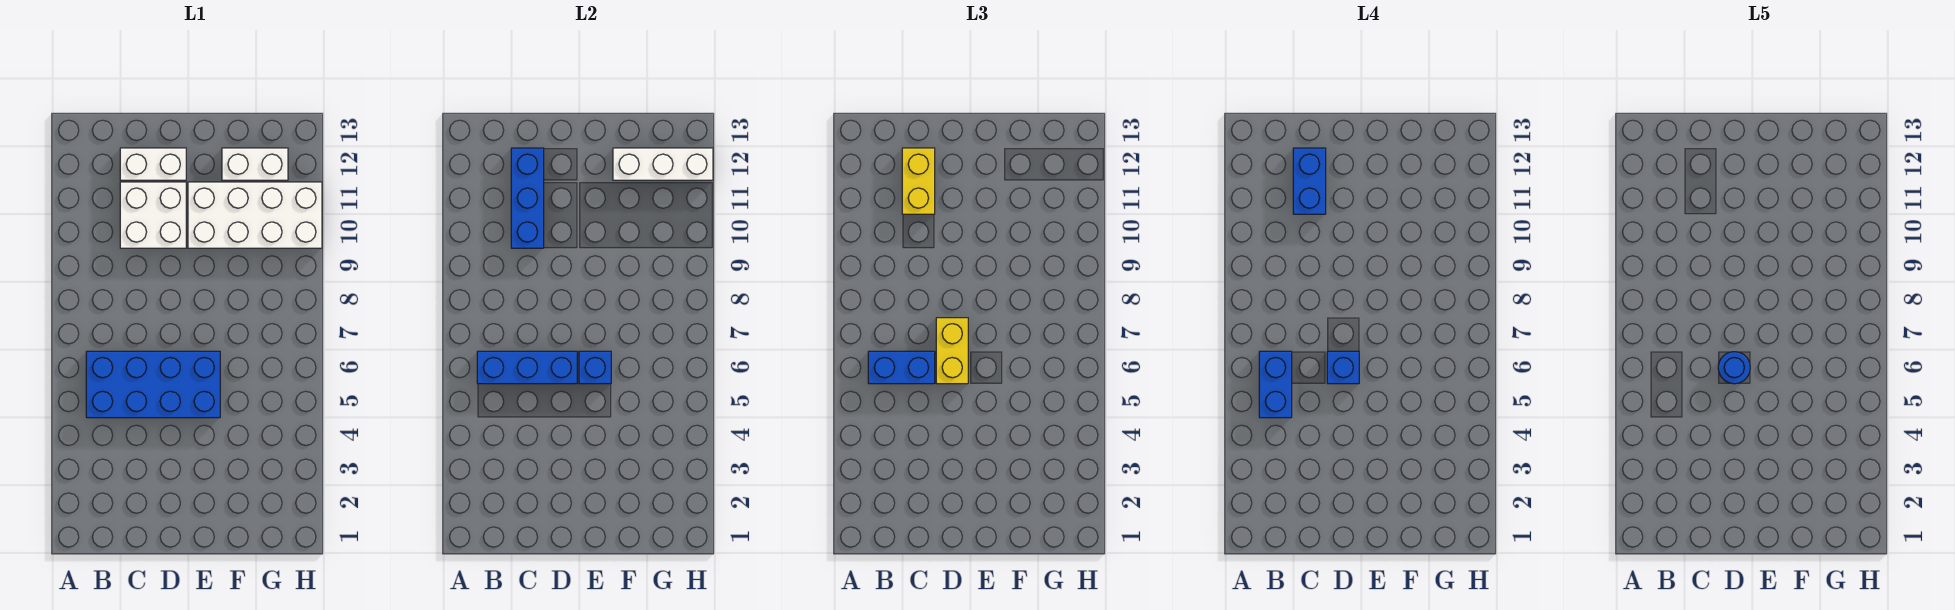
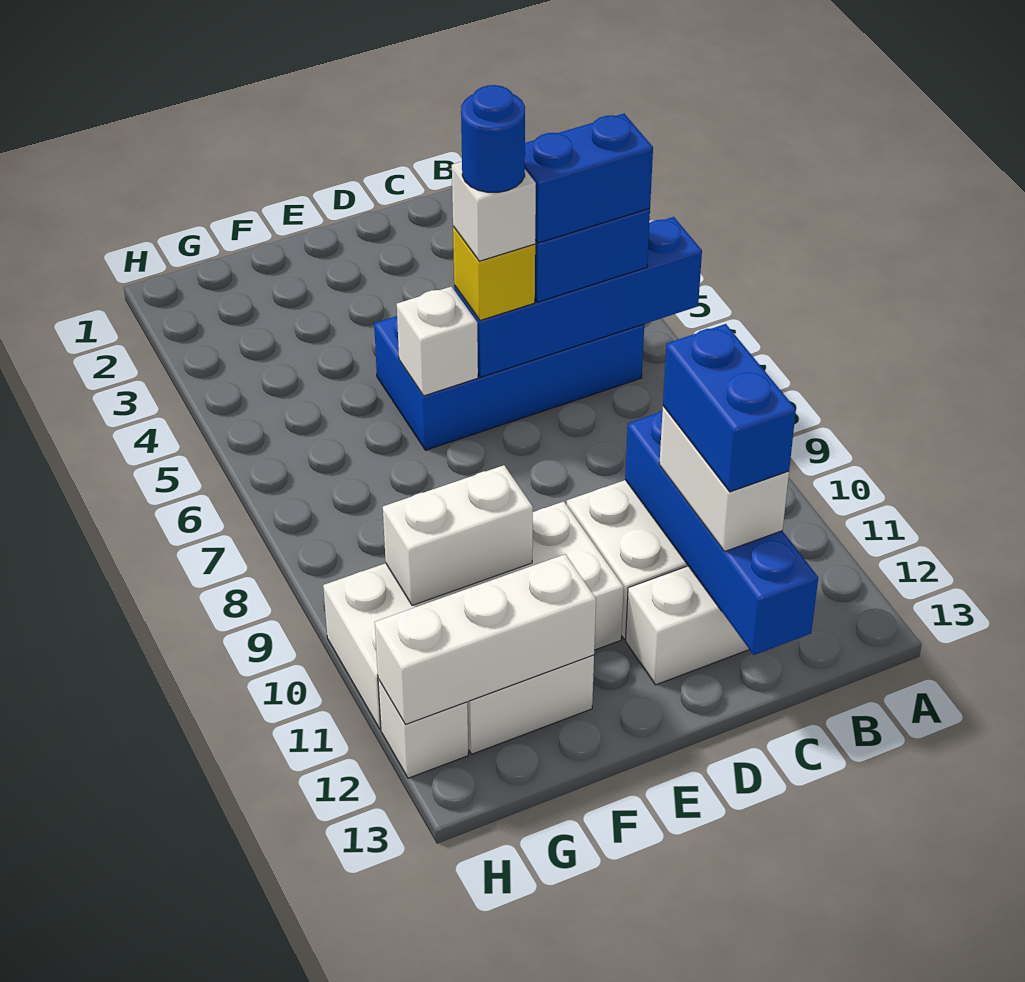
blue brick B5:B6 level 4 -> blue brick B6:C6 level 4
blue brick B6:D6 level 2 -> blue brick A6:D6 level 2
blue brick C10:C12 level 2 -> blue brick C10:C13 level 2
yellow brick C11:C12 level 3 -> white brick C11:C12 level 3
yellow brick D6:D7 level 3 -> yellow brick D6 level 3
blue brick D6 level 4 -> white brick D6 level 4
blue brick E6 level 2 -> white brick E6 level 2
none -> white brick F10:G10 level 2
none -> white brick H12 level 1

